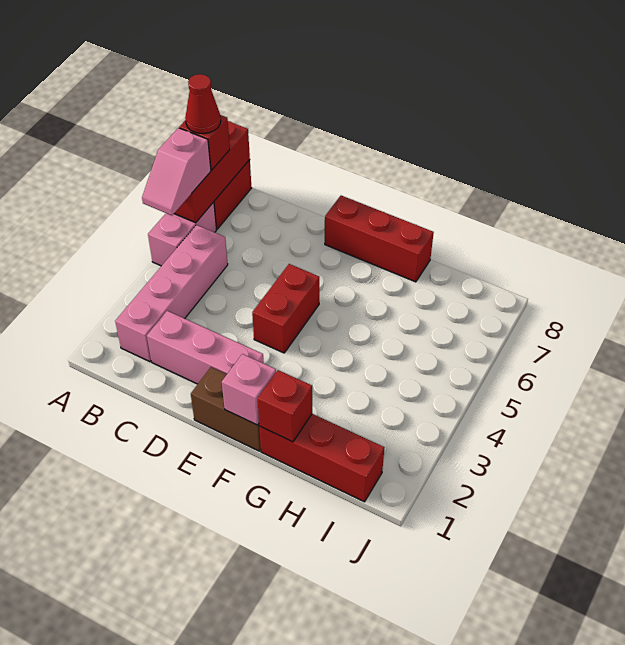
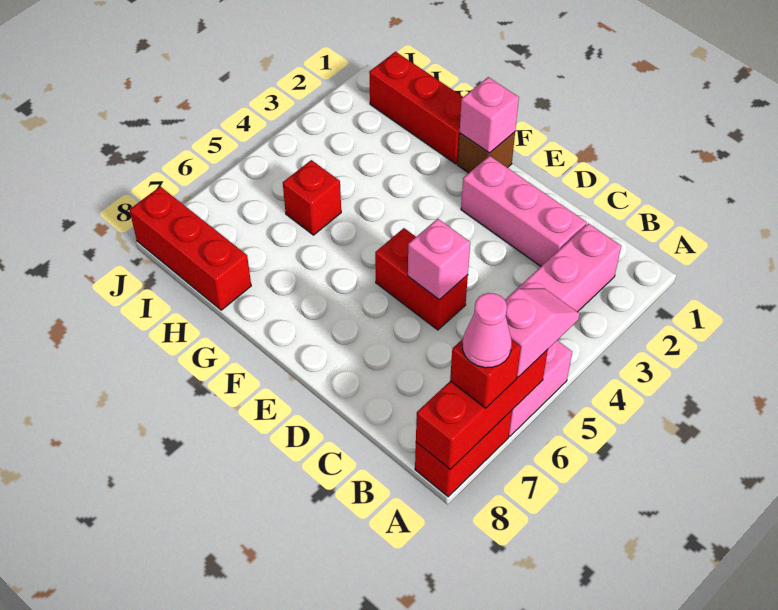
red cone A7 level 4 -> pink cone A7 level 4
none -> pink brick D5 level 2
brown brick E1:F1 level 1 -> brown brick F1 level 1
red brick E4:E5 level 1 -> red brick D5:E5 level 1
red brick E8:G8 level 1 -> red brick H8:J8 level 1
red brick G1 level 2 -> red brick H5 level 1

